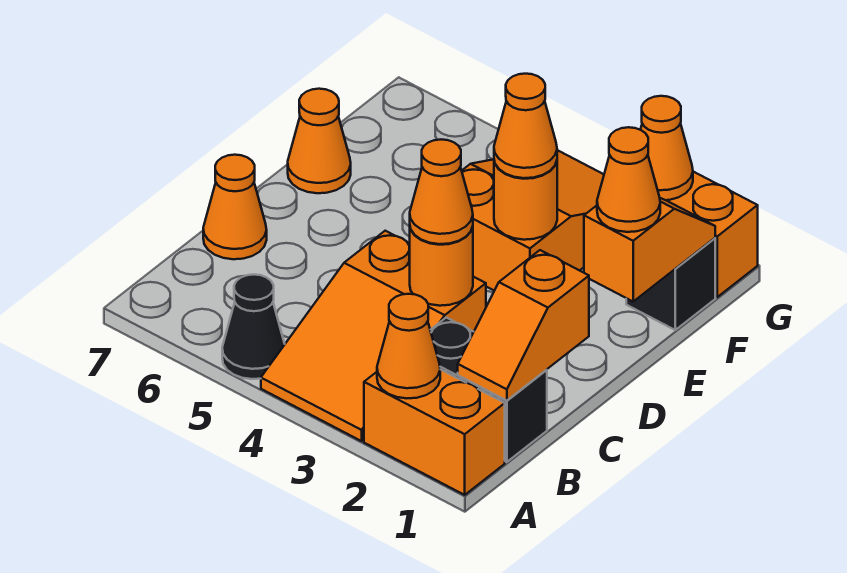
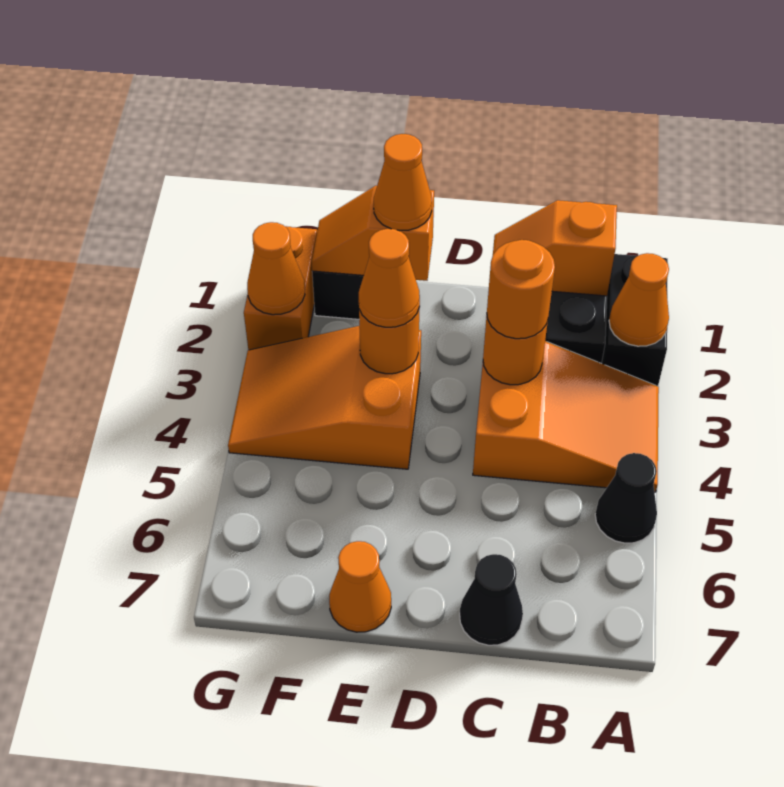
orange brick A1:A2 level 1 -> black brick A1:A2 level 1
orange slope B1:C1 level 2 top C -> orange slope B1:C1 level 2 top B
orange cone C3 level 3 -> orange round brick C3 level 3
orange cone C7 level 1 -> black cone C7 level 1

